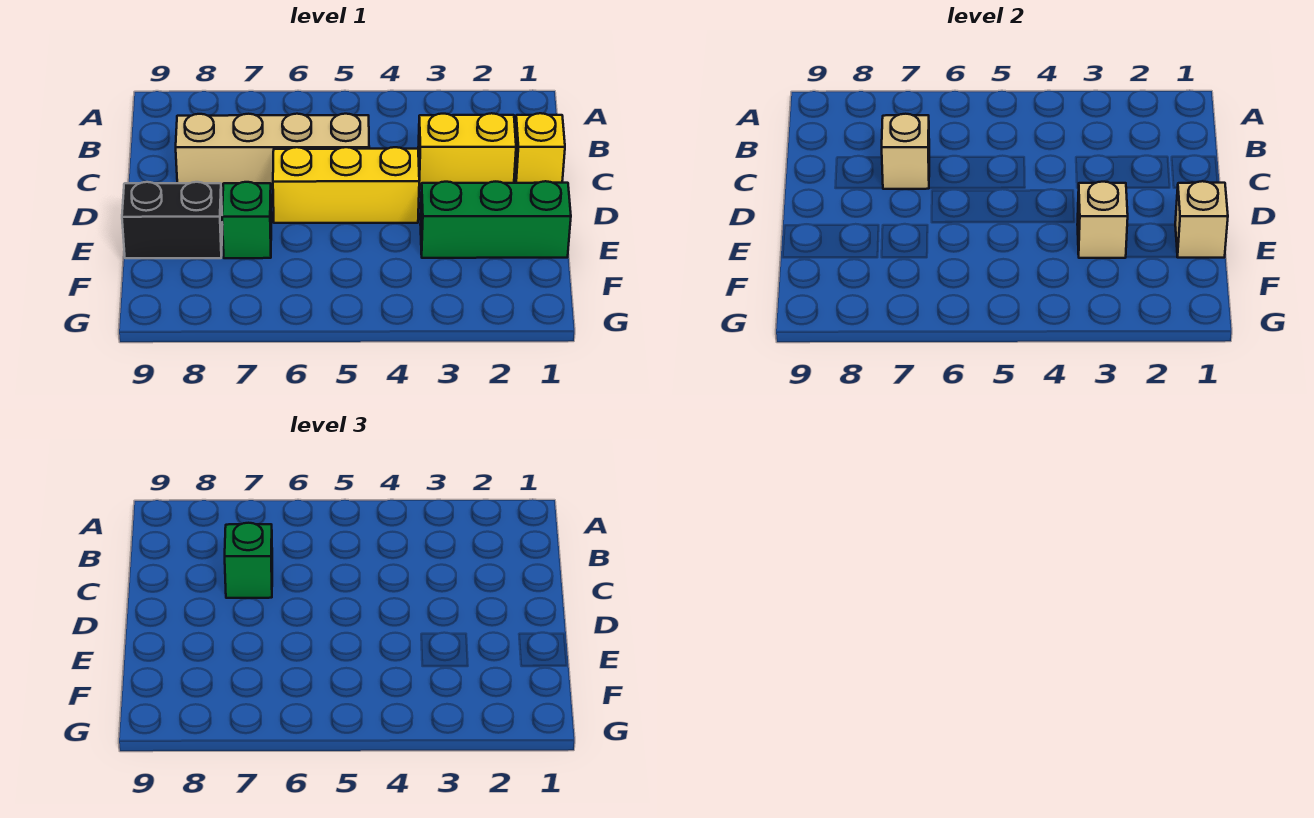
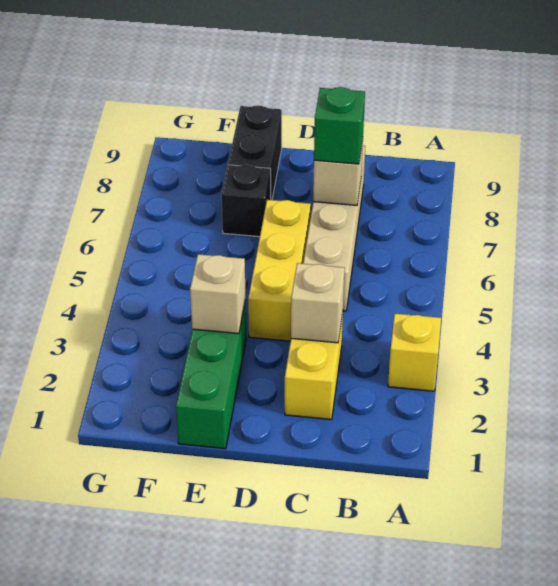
yellow brick C1 level 1 -> yellow brick A3 level 1
tan brick E1 level 2 -> tan brick C3 level 2
green brick E7 level 1 -> black brick E7 level 1

